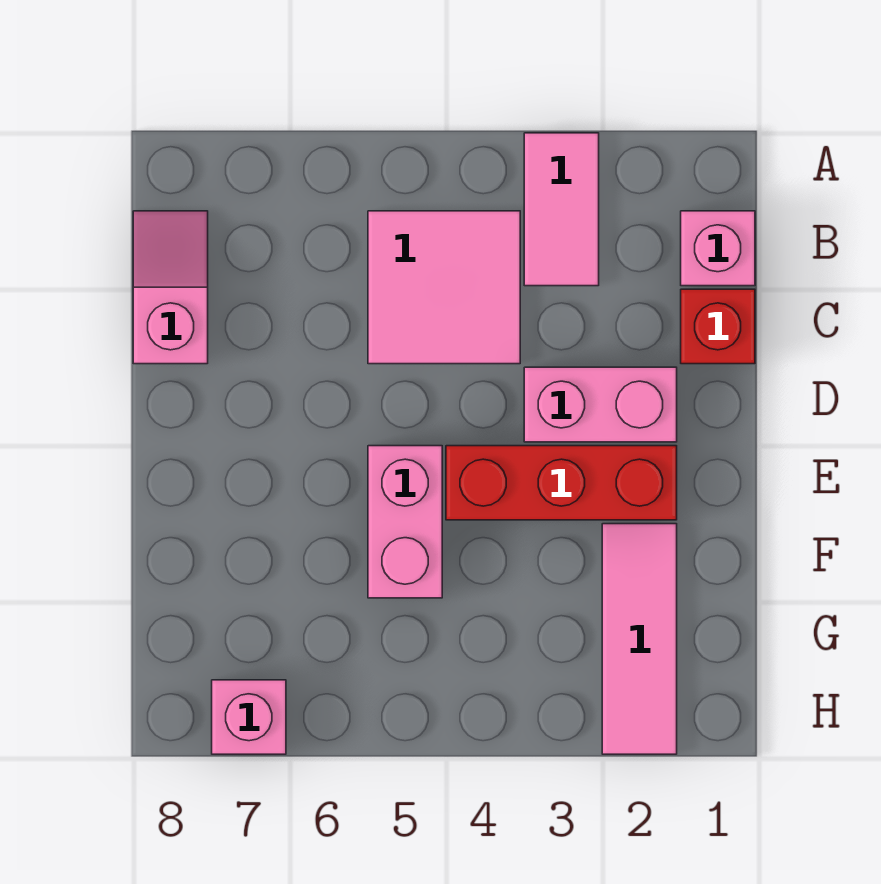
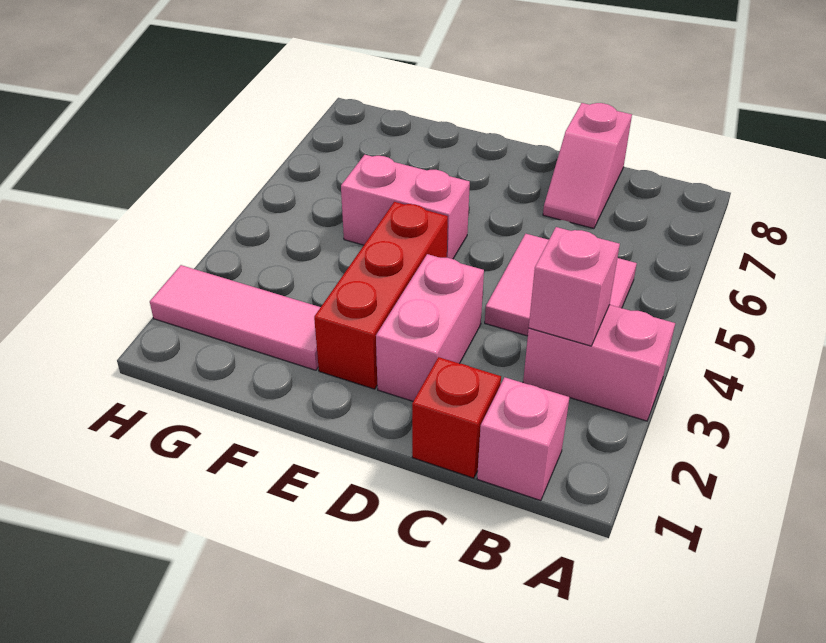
pink tile A3:B3 level 1 -> pink brick A3:B3 level 1
pink slope B8:C8 level 1 top C -> pink slope C7:C8 level 1 top 8
pink brick H7 level 1 -> pink brick B3 level 2

